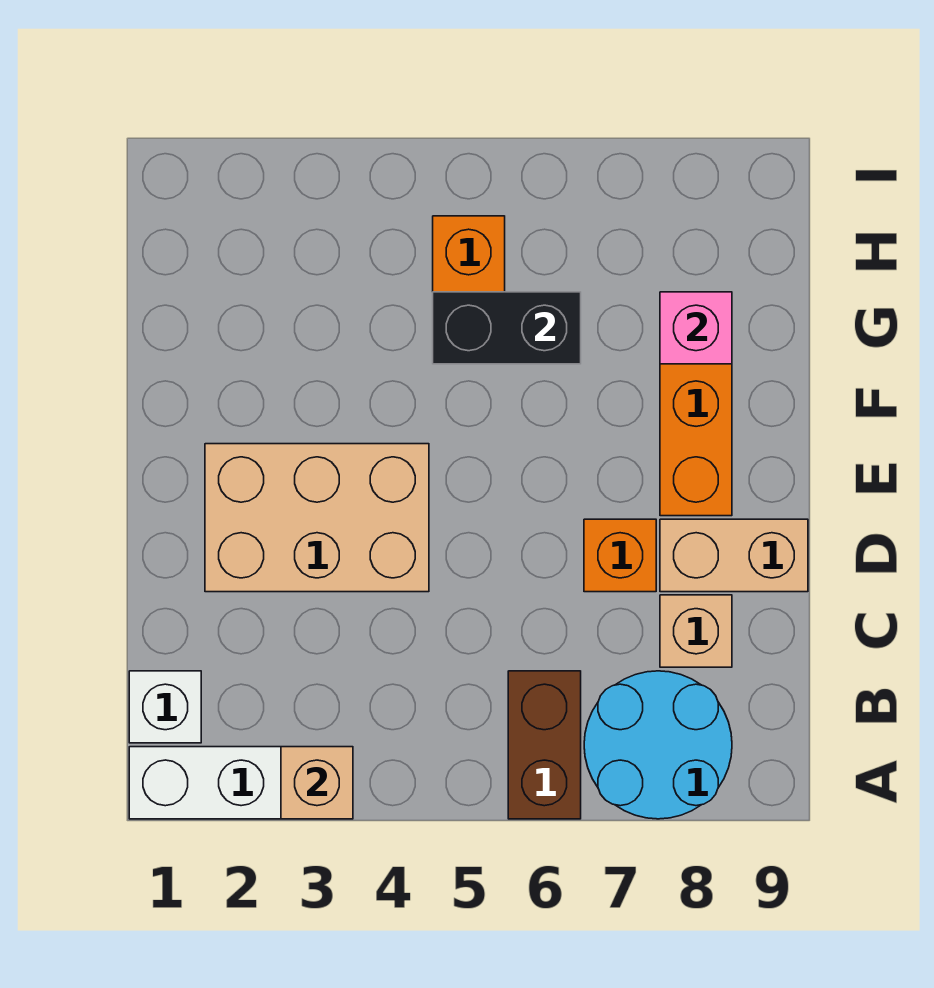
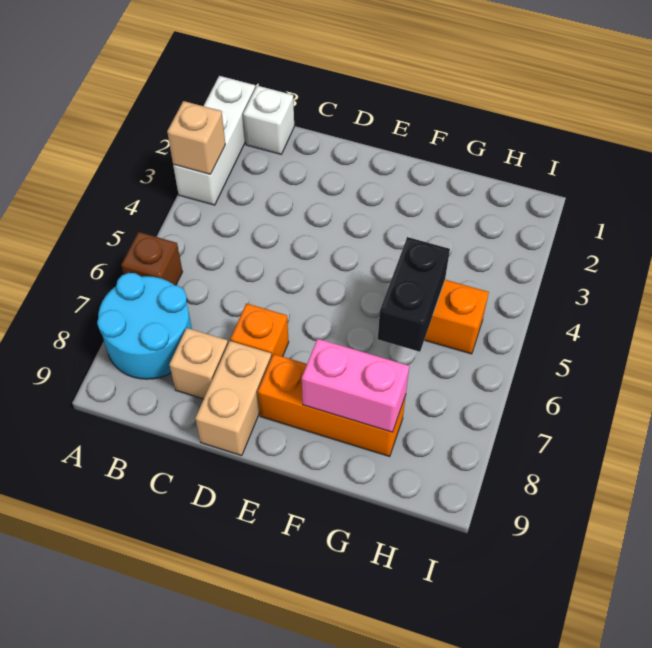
brown brick A6:B6 level 1 -> brown brick A6 level 1
tan brick D2:E4 level 1 -> none
pink brick G8 level 2 -> pink brick F8:G8 level 2

